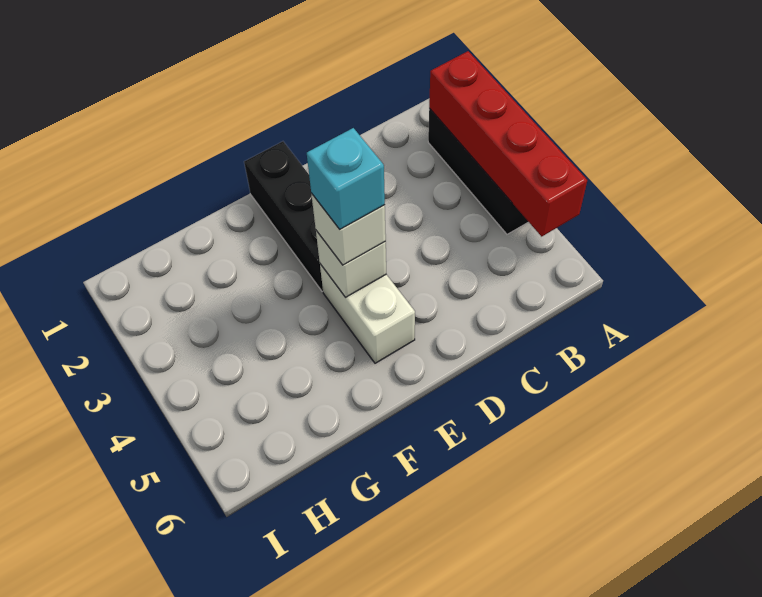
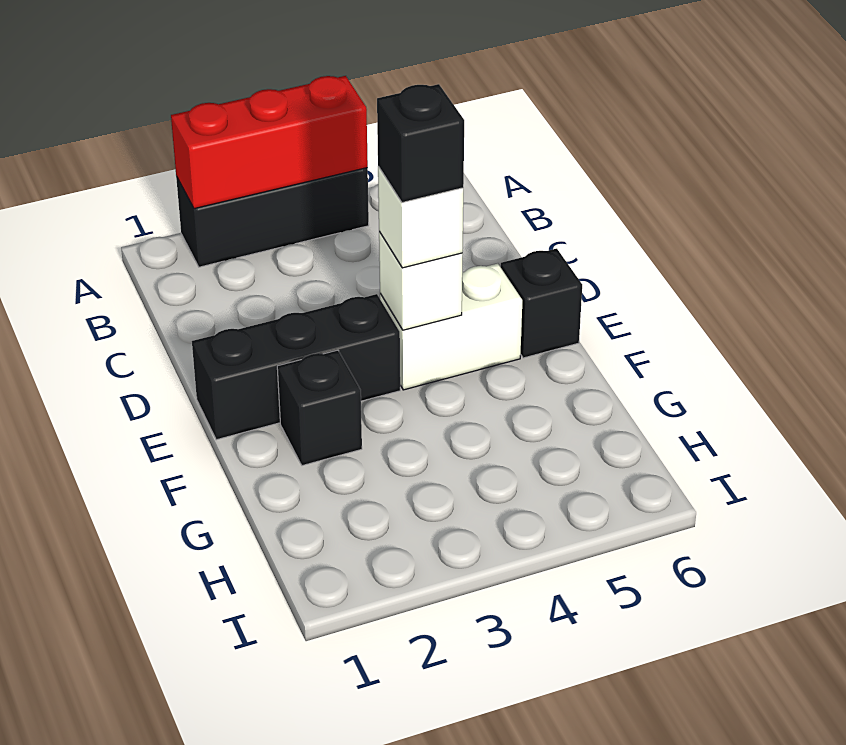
red brick A2:A5 level 2 -> red brick A2:A4 level 2
cyan brick E4 level 4 -> black brick E4 level 4
none -> black brick E6 level 1
none -> black brick F2 level 1

